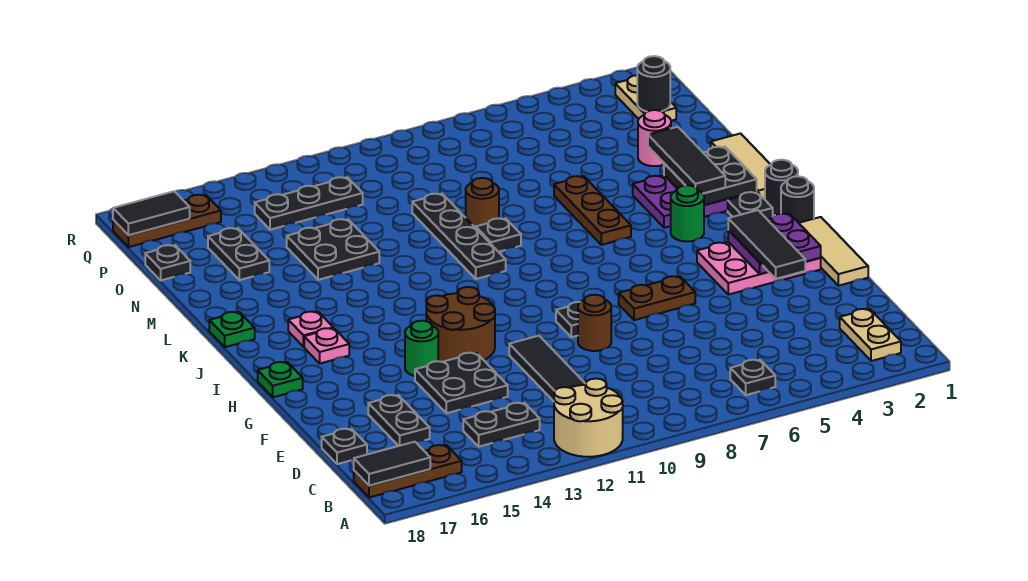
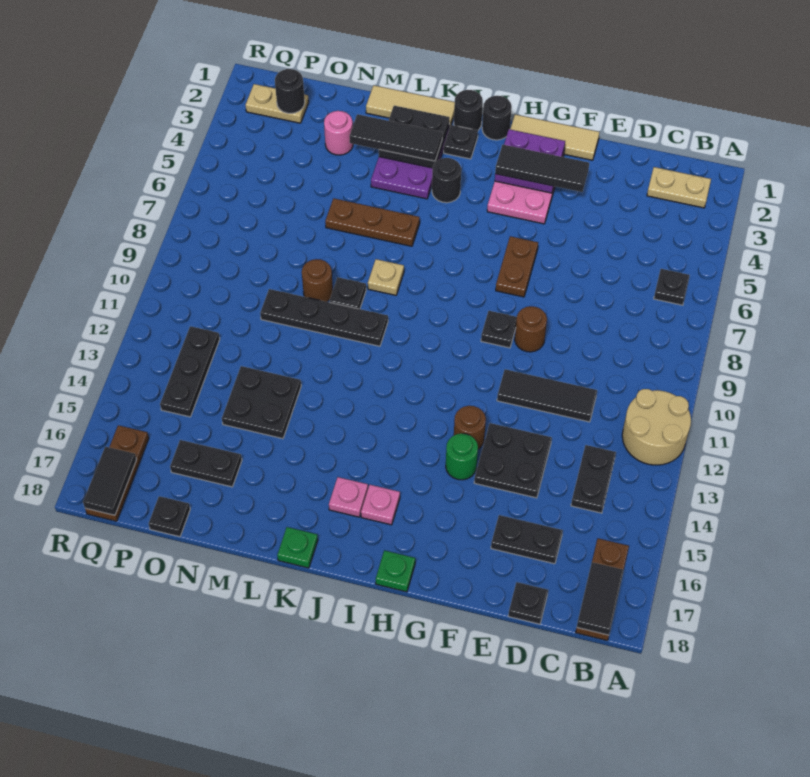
brown round brick G12:H13 level 1 -> brown round brick G13 level 1
green round brick J4 level 1 -> black round brick J4 level 1
none -> tan plate K8 level 1

